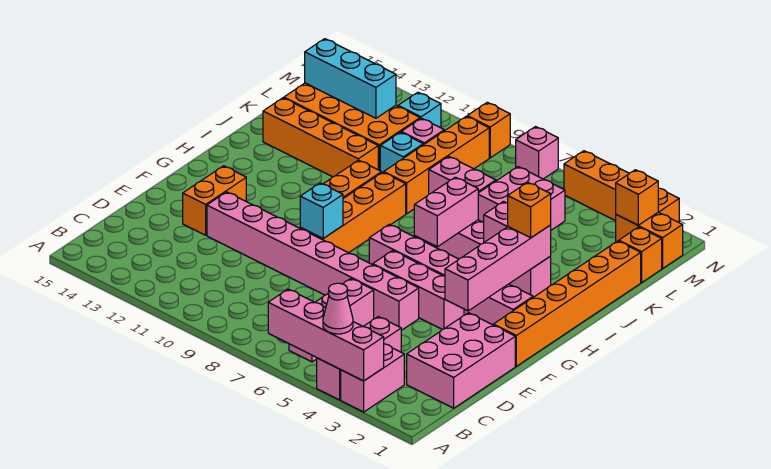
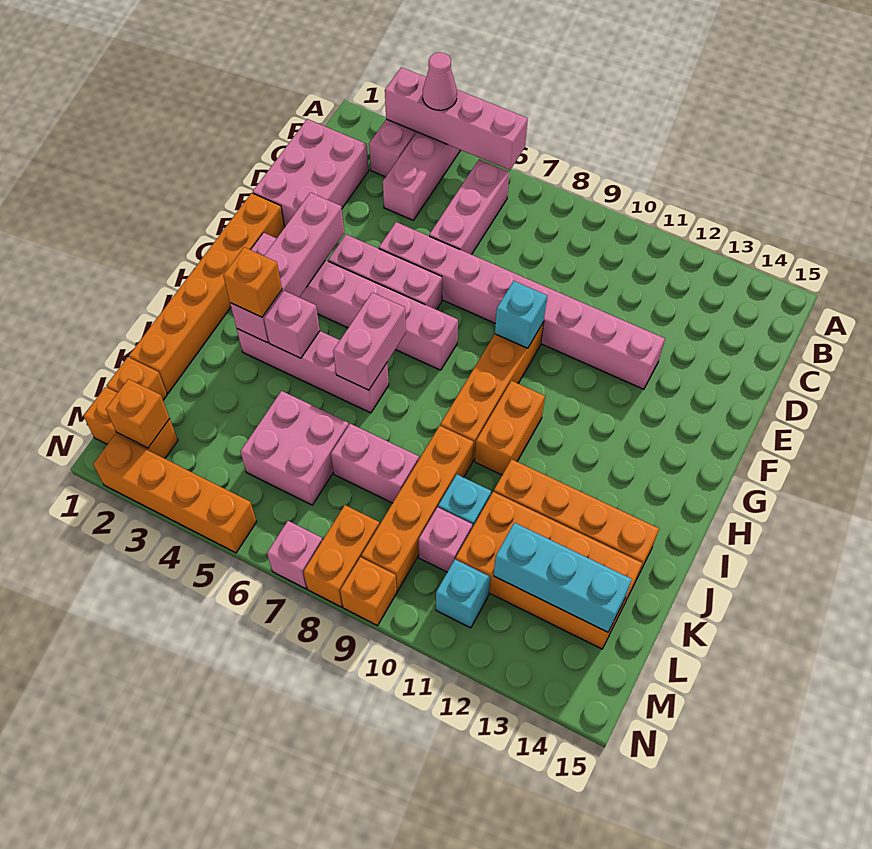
orange brick E13:F13 level 1 -> orange brick M8:N8 level 1

